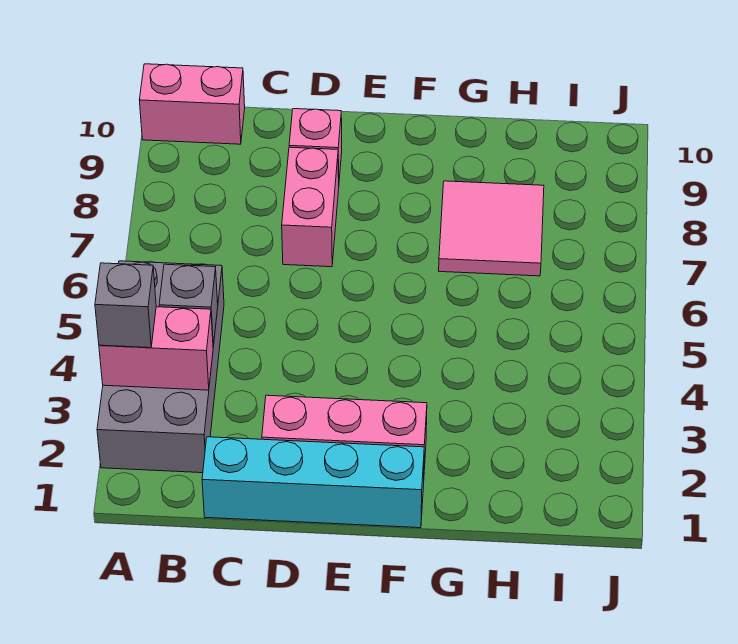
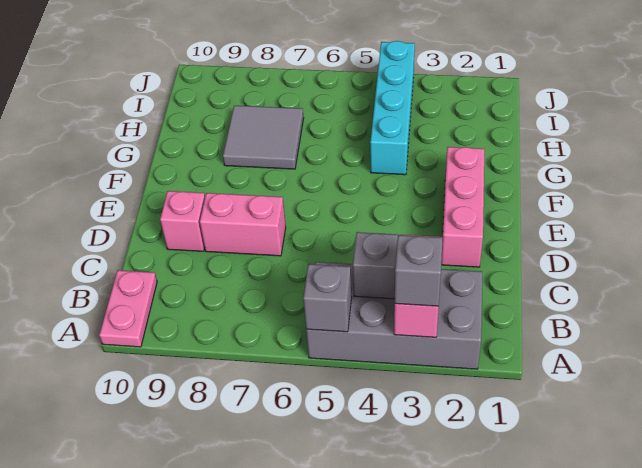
none -> grey brick A5 level 2
pink brick A10:B10 level 1 -> pink plate A10:B10 level 1
cyan brick C1:F1 level 1 -> cyan brick G4:J4 level 1
pink tile G7:H8 level 1 -> grey tile G7:H8 level 1

